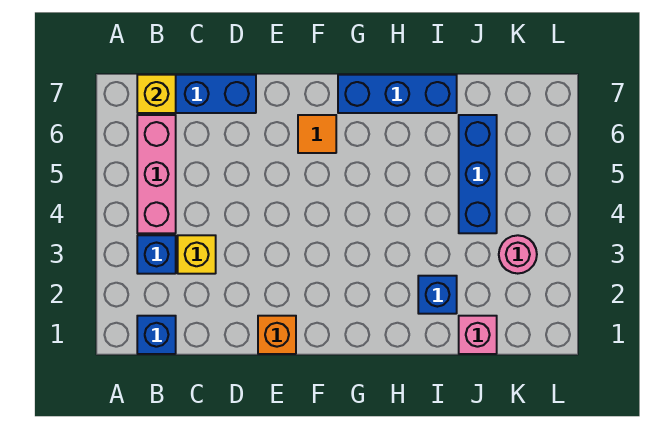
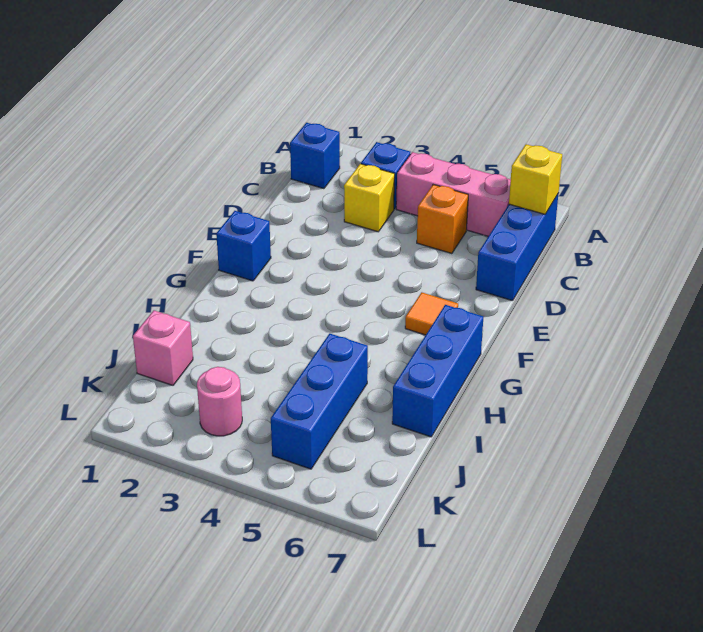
orange brick E1 level 1 -> orange brick C5 level 1
blue brick I2 level 1 -> blue brick F1 level 1
blue brick J4:J6 level 1 -> blue brick I5:K5 level 1

